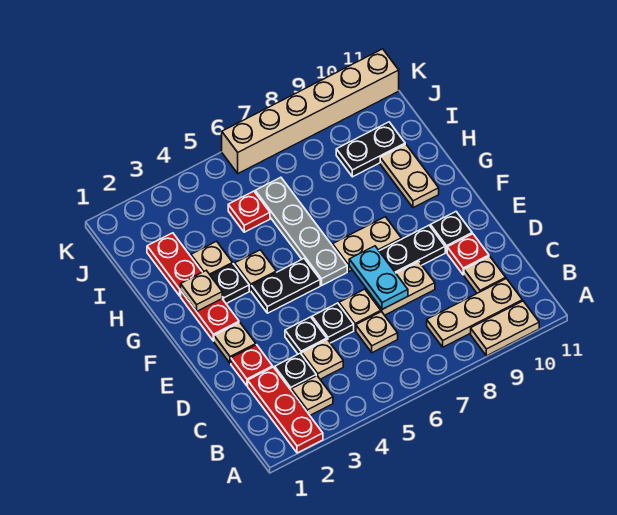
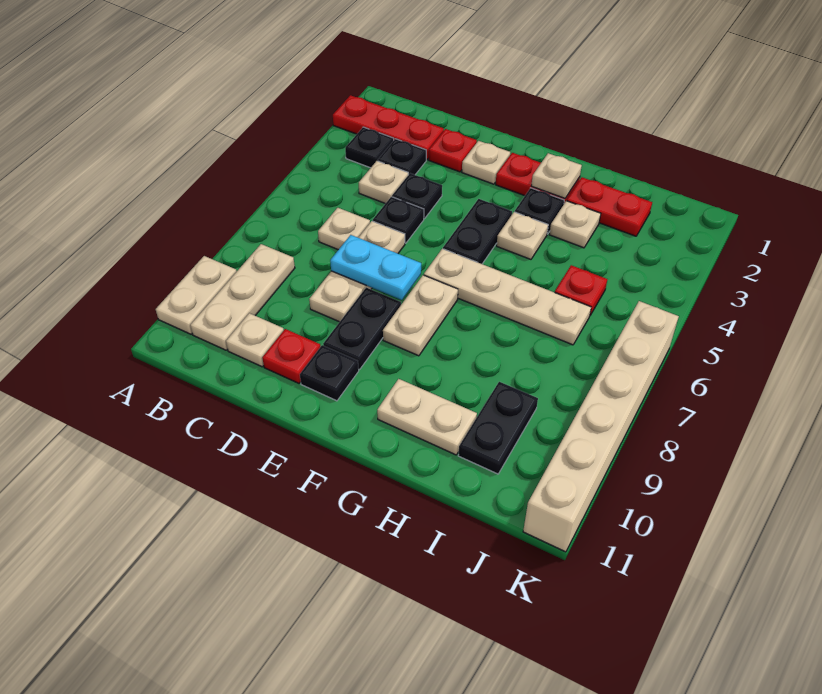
tan plate B3 level 1 -> black plate B3 level 1
grey plate F6:I6 level 1 -> tan plate F6:I6 level 1

